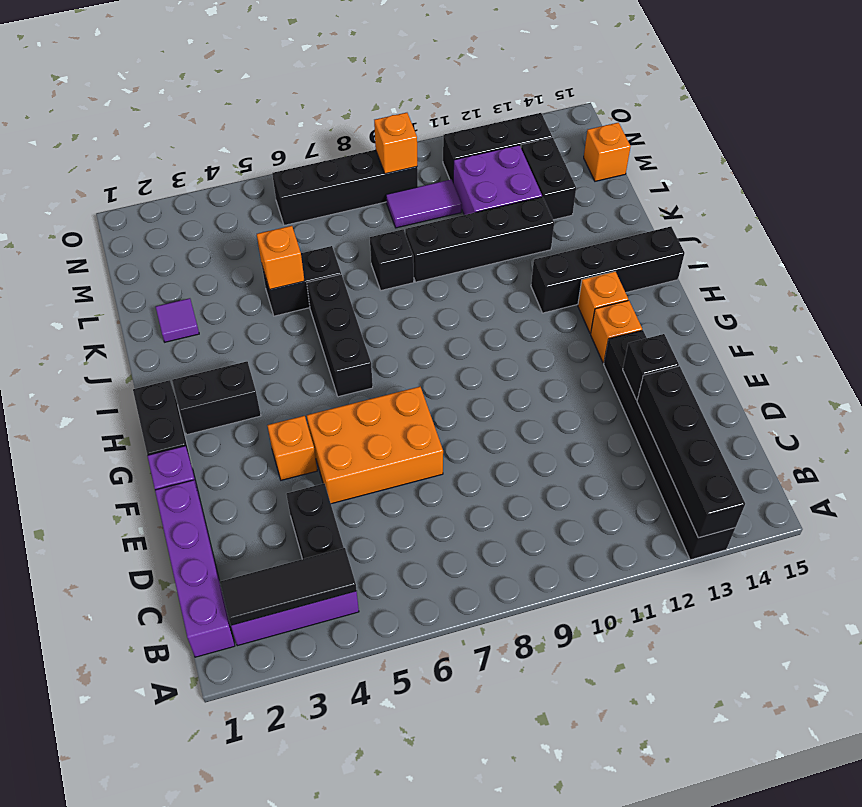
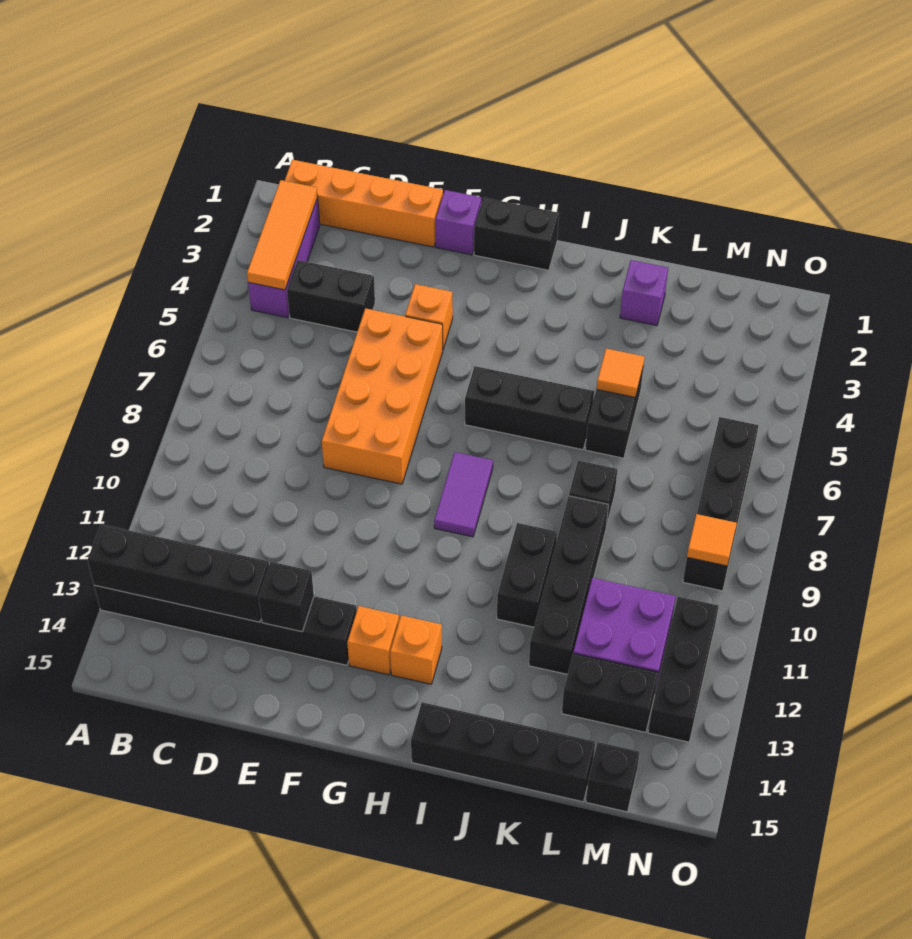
purple brick B1:E1 level 1 -> orange brick B1:E1 level 1
black tile B2:B4 level 2 -> orange tile B2:B4 level 2
orange brick E5:F7 level 1 -> orange brick E5:F8 level 1
black brick H2:H3 level 1 -> black brick J10:J11 level 1
black brick I12:I15 level 1 -> black brick I15:L15 level 1
purple tile K2 level 1 -> purple brick K2 level 1
orange brick K5 level 2 -> orange tile K5 level 2
purple tile M9:M10 level 1 -> purple tile H8:H9 level 1
orange brick M15 level 1 -> black brick M15 level 1
orange brick N9 level 2 -> orange tile N9 level 2

